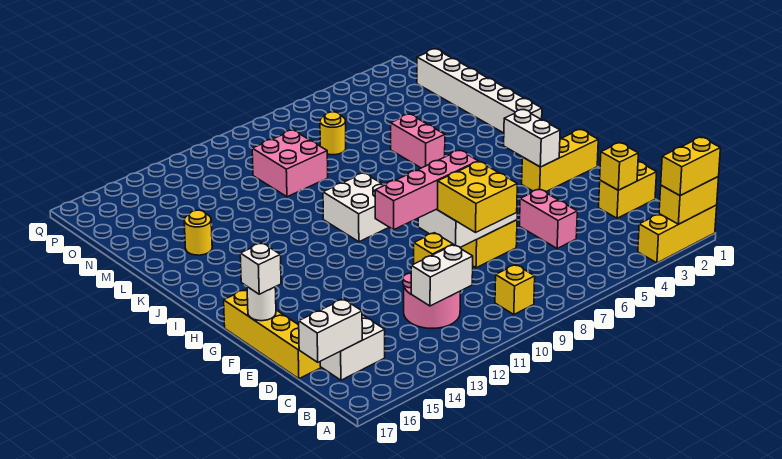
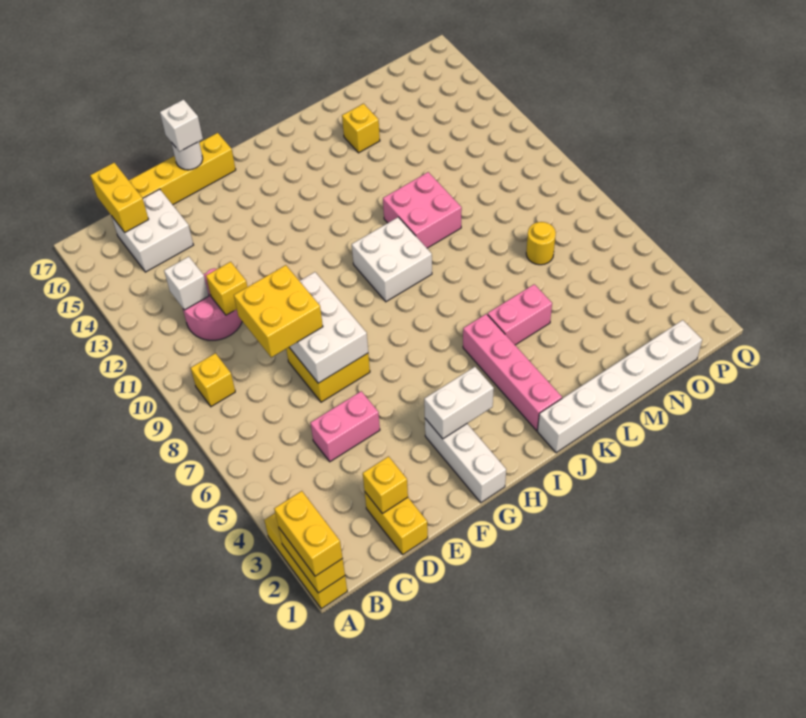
white brick C11:C12 level 2 -> white brick C12 level 2
white brick C16:C17 level 2 -> yellow brick C16:C17 level 2
pink brick F8:F11 level 3 -> pink brick J2:J5 level 1
yellow brick G1:G3 level 1 -> white brick G1:G3 level 1
yellow round brick L15 level 1 -> yellow brick L15 level 1
pink brick M9:N10 level 1 -> pink brick K10:L11 level 1

